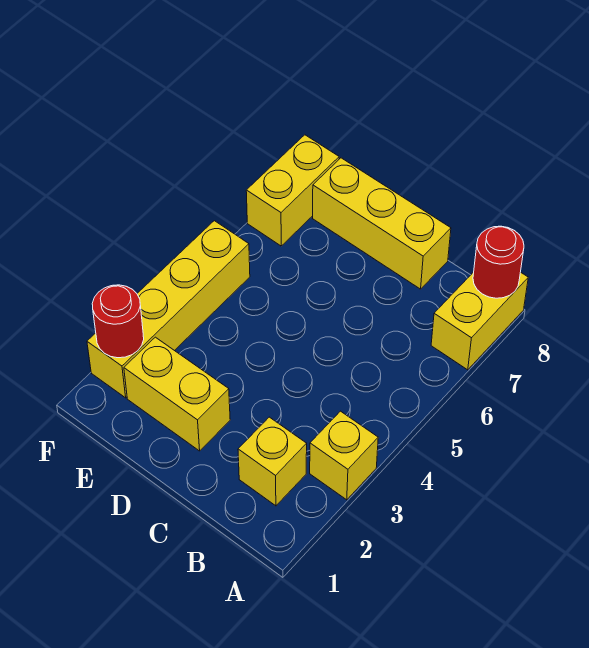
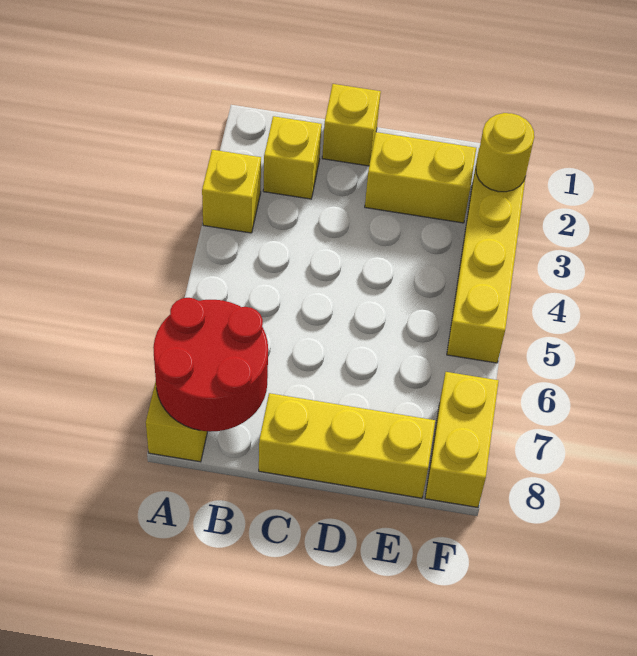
red round brick A8 level 2 -> red round brick A7:B8 level 2
none -> yellow brick C1 level 1
red round brick F2 level 2 -> yellow round brick F2 level 2

